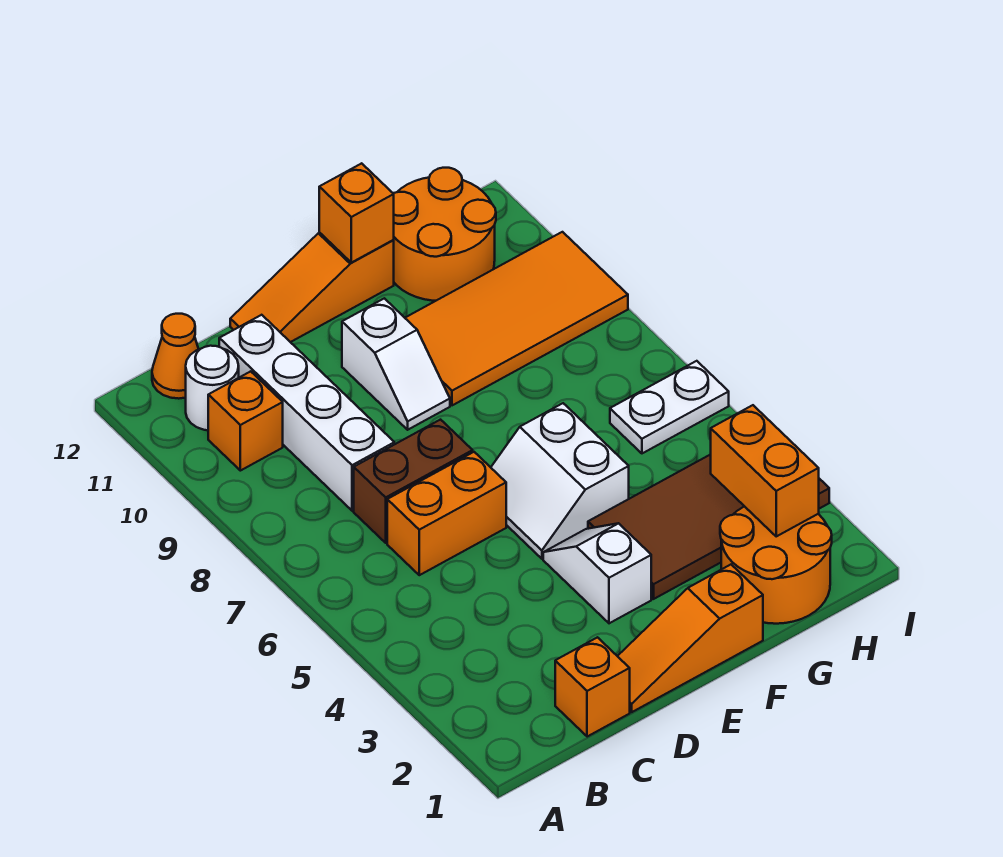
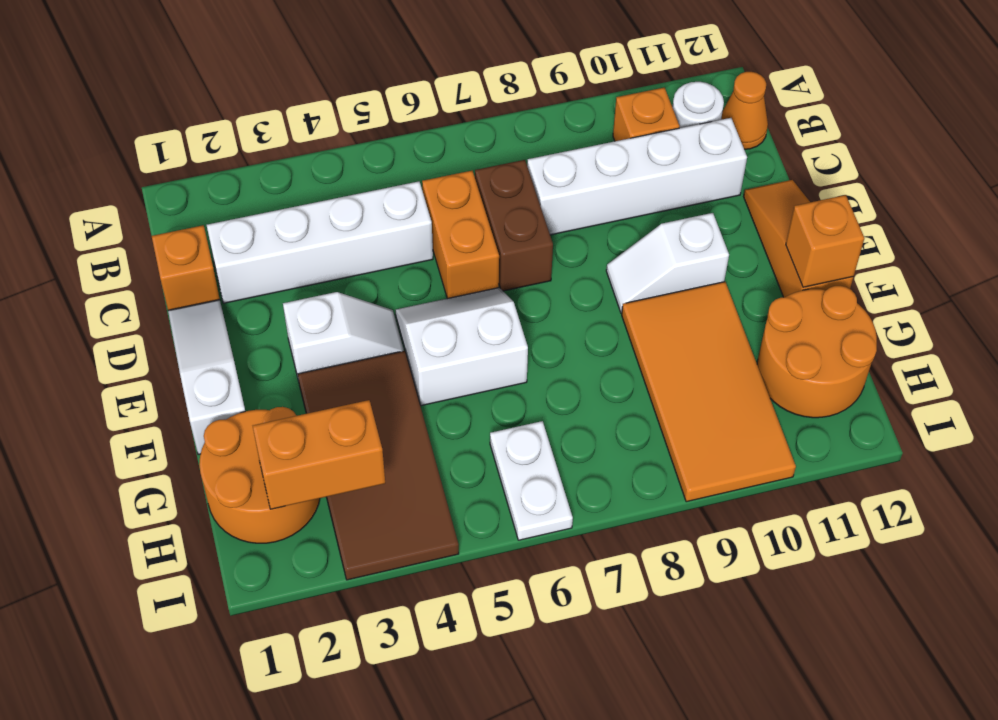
none -> white brick C2:C5 level 1
orange slope D1:F1 level 1 top F -> white slope D1:F1 level 1 top F

